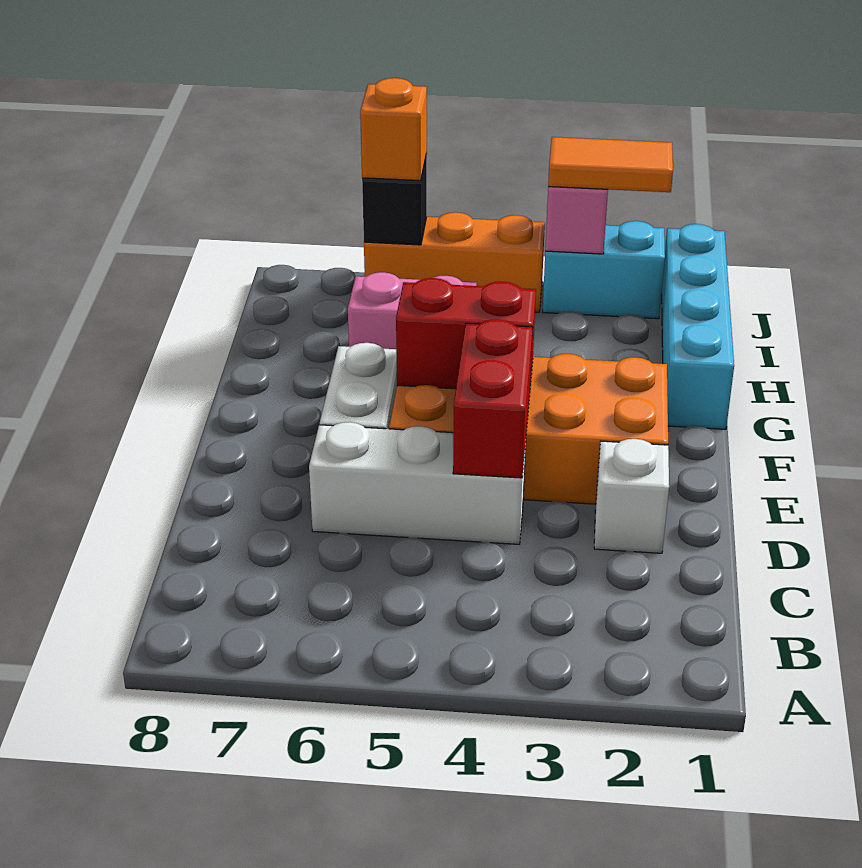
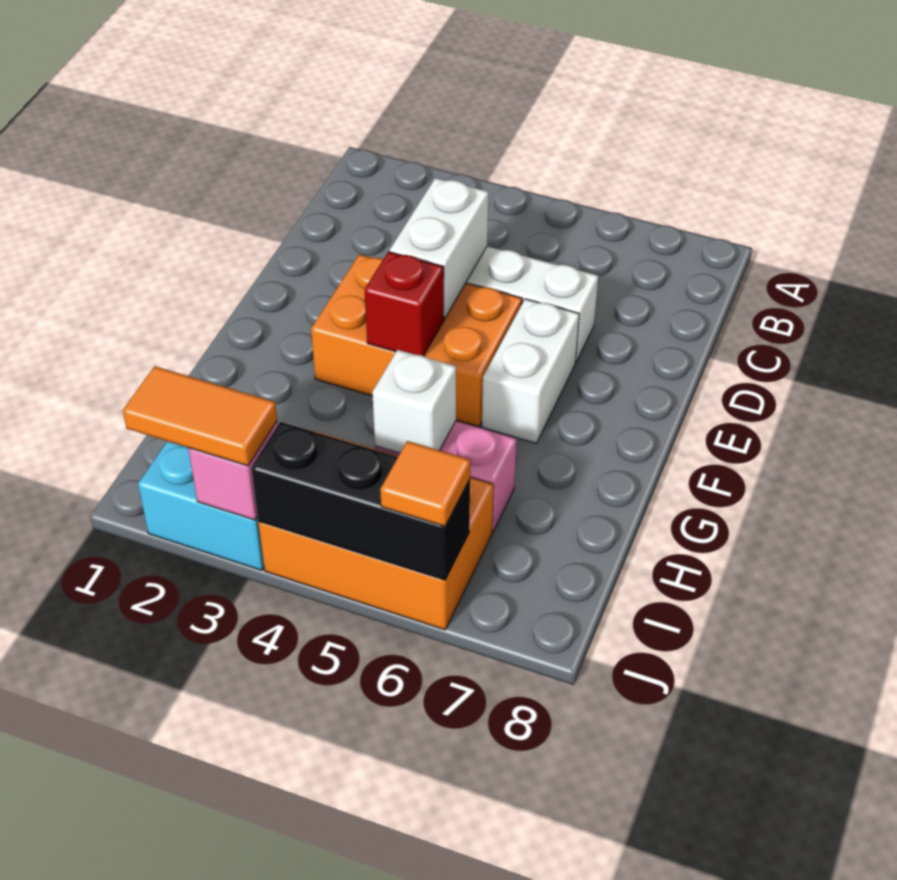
white brick D2 level 1 -> white brick H5 level 2
red brick D4:E4 level 2 -> white brick D4:E4 level 2
orange brick E2:F5 level 1 -> orange brick E3:F5 level 1
red brick F4:F5 level 2 -> red brick F4 level 2
cyan brick G1:J1 level 1 -> none
orange brick J4:J6 level 1 -> orange brick I4:J6 level 1
black brick J6 level 2 -> black brick J4:J6 level 2
orange brick J6 level 3 -> orange tile J6 level 3

